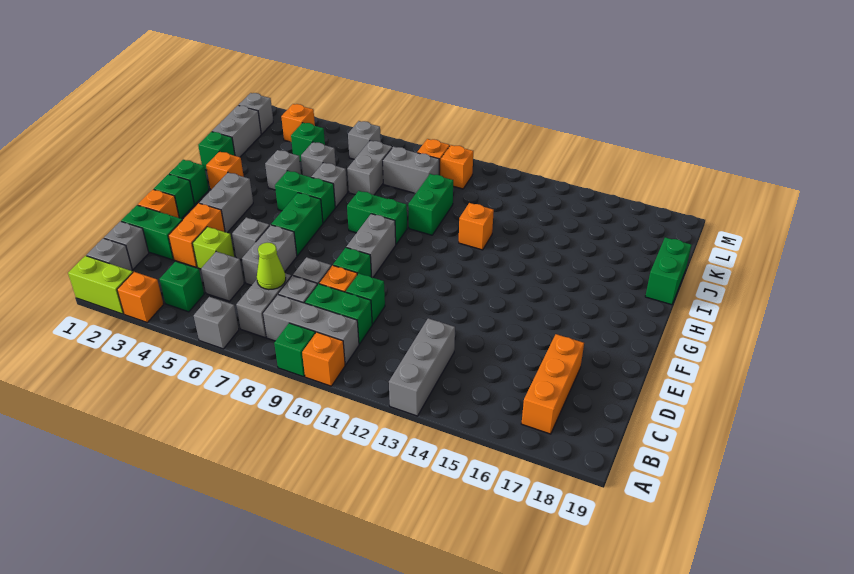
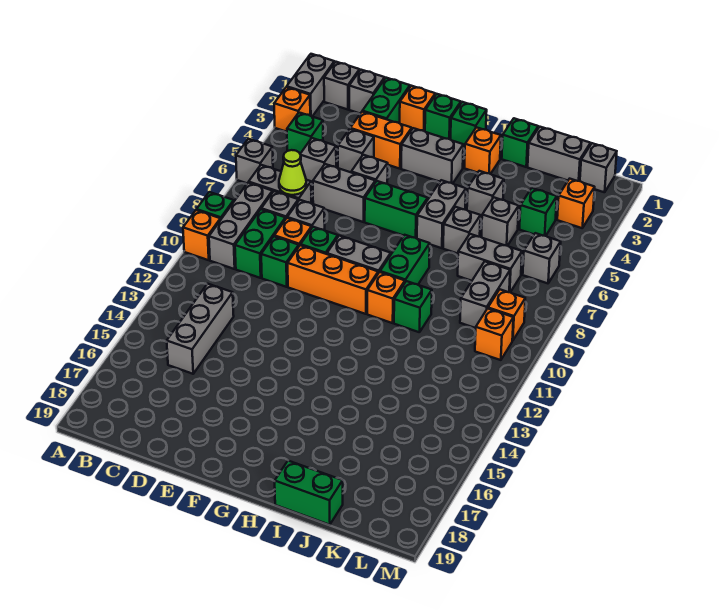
lime brick A1:A2 level 1 -> grey brick A1:A2 level 1
grey brick A13:C13 level 1 -> grey brick C13:C15 level 1
orange brick B17:D17 level 1 -> orange brick E10:G10 level 1
lime brick D4 level 1 -> grey brick D4 level 1
green brick H5:H6 level 1 -> grey brick H5:H6 level 1
green brick I10:J10 level 1 -> green brick I10 level 1
orange brick I12 level 1 -> orange brick H10 level 1

